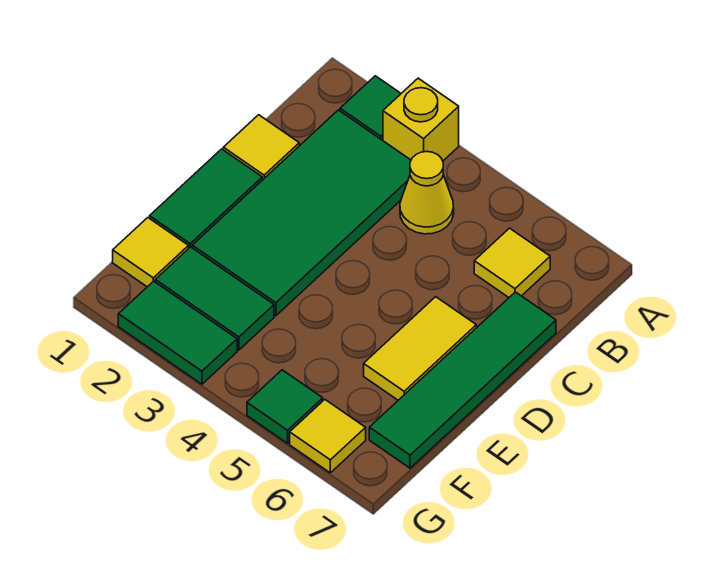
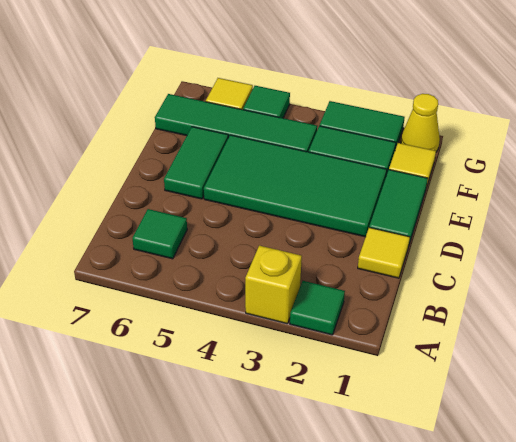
green tile B2:E3 level 1 -> green tile D2:E5 level 1
yellow cone B4 level 1 -> yellow cone G1 level 1
yellow tile B6 level 1 -> green tile B6 level 1
green tile C7:F7 level 1 -> green tile F4:F7 level 1
yellow tile D6:E6 level 1 -> green tile D6:E6 level 1

